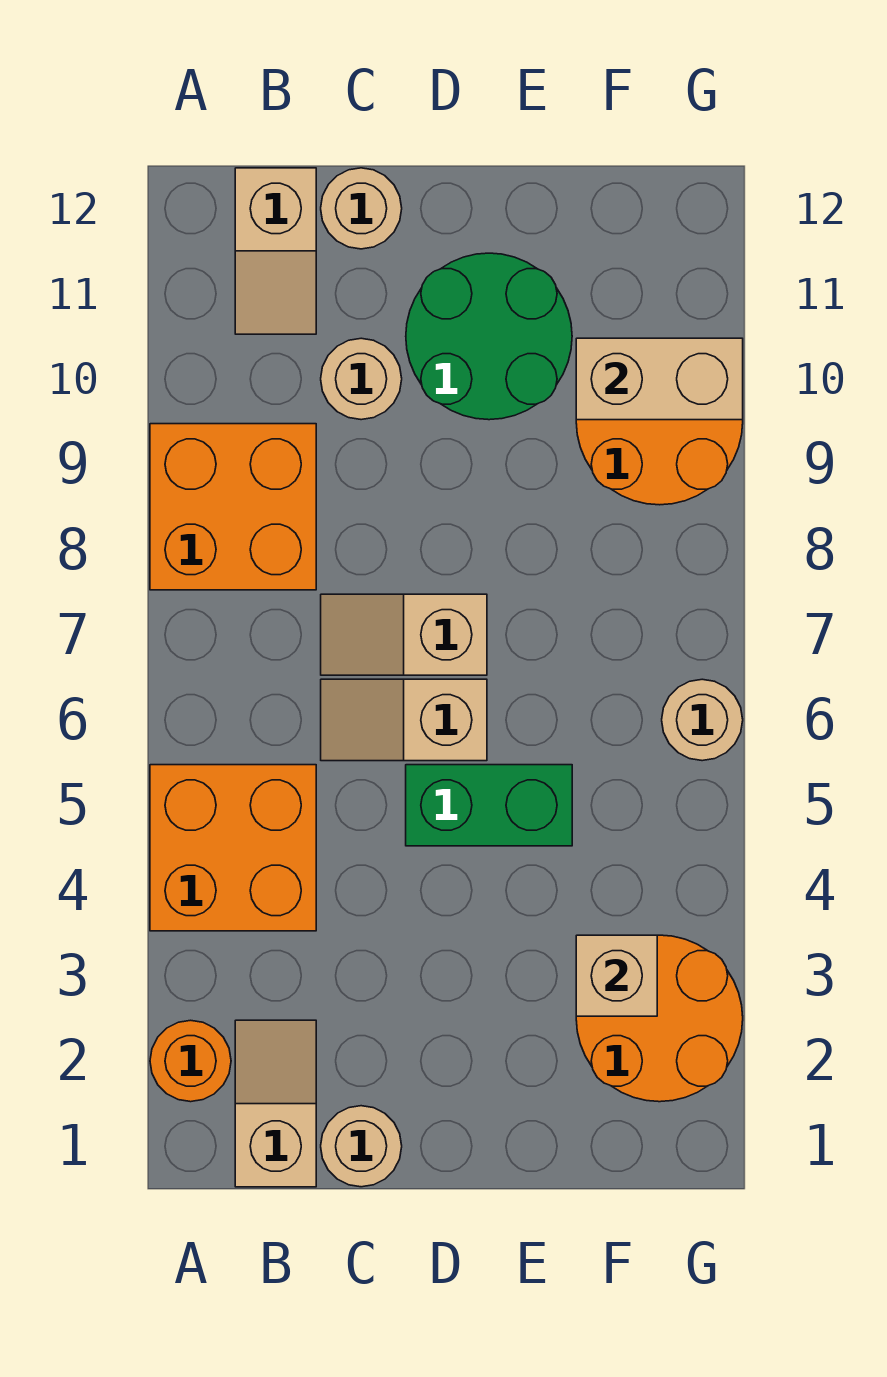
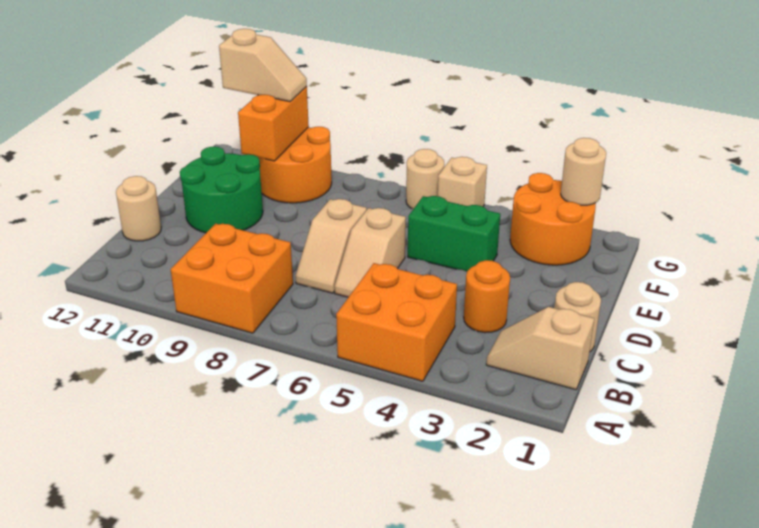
orange round brick A2 level 1 -> orange round brick C3 level 1
tan slope B11:B12 level 1 top 12 -> tan slope G10:G11 level 3 top 11
tan round brick C10 level 1 -> tan round brick G2 level 2
green brick D5:E5 level 1 -> green brick E4:E5 level 1
tan brick F3 level 2 -> tan brick G5 level 1
tan brick F10:G10 level 2 -> orange brick F10:G10 level 2

